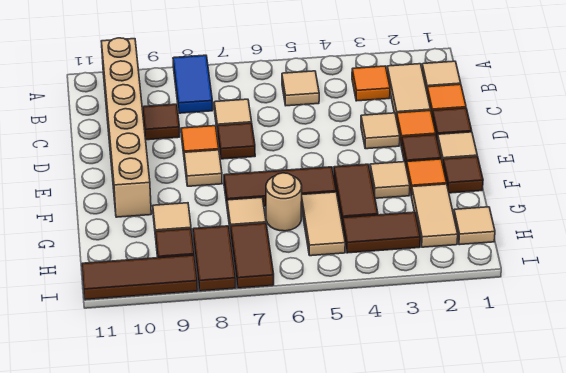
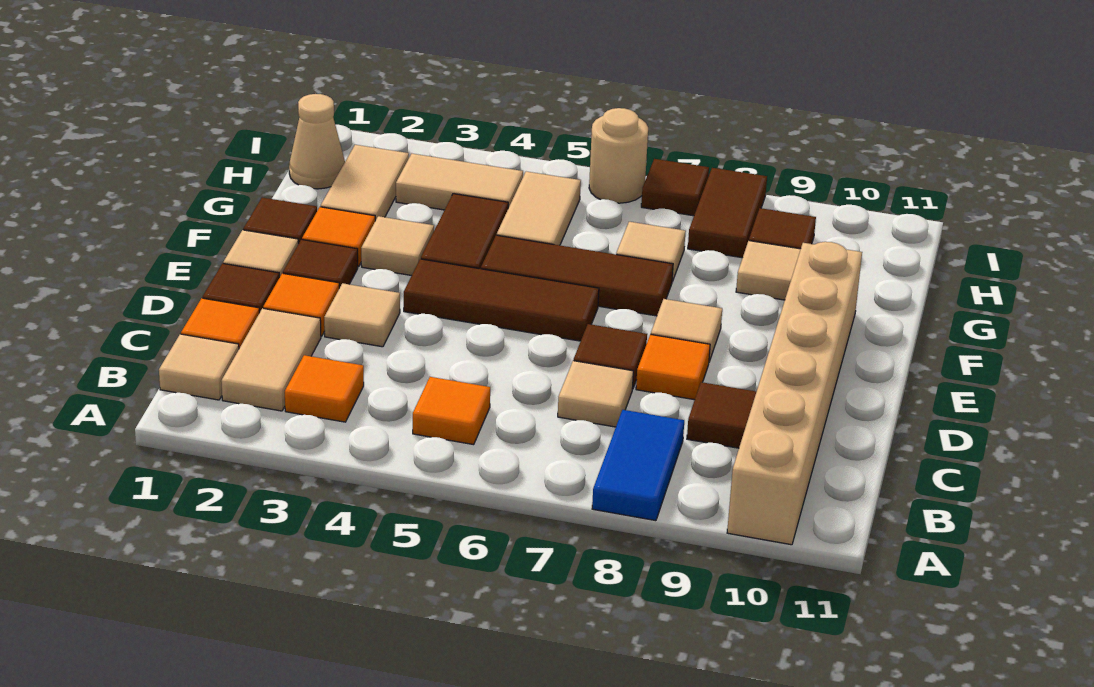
tan tile B5 level 1 -> orange tile B5 level 1
tan round brick G6 level 1 -> tan round brick I6 level 1
tan tile H1 level 1 -> tan cone H1 level 1
brown tile H3:H4 level 1 -> tan tile H3:H4 level 1
brown tile H7:I7 level 1 -> brown tile I7 level 1
brown tile I9:I11 level 1 -> brown tile E4:E6 level 1

